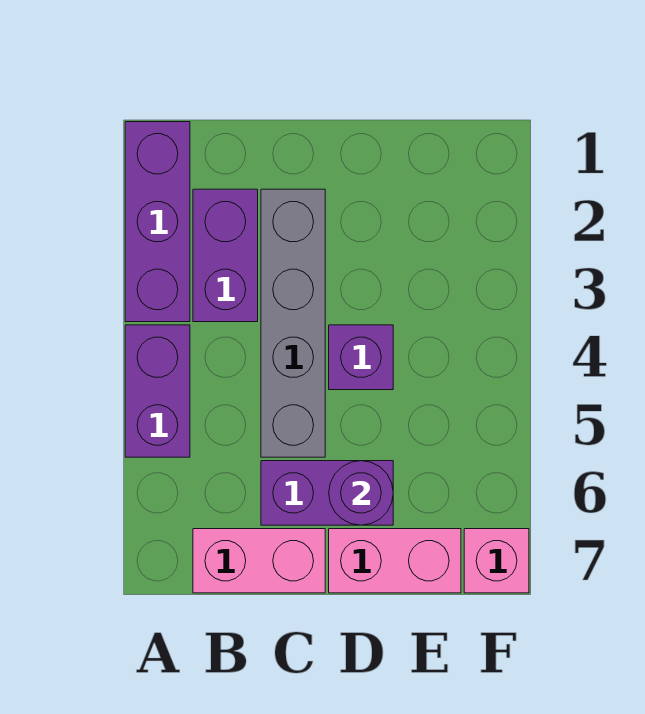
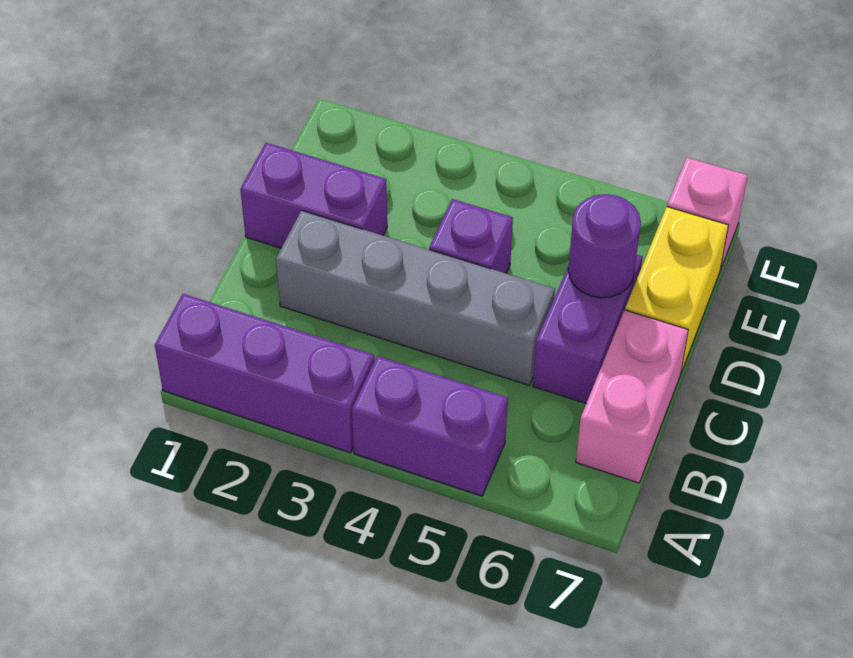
purple brick B2:B3 level 1 -> purple brick D1:D2 level 1
pink brick D7:E7 level 1 -> yellow brick D7:E7 level 1

